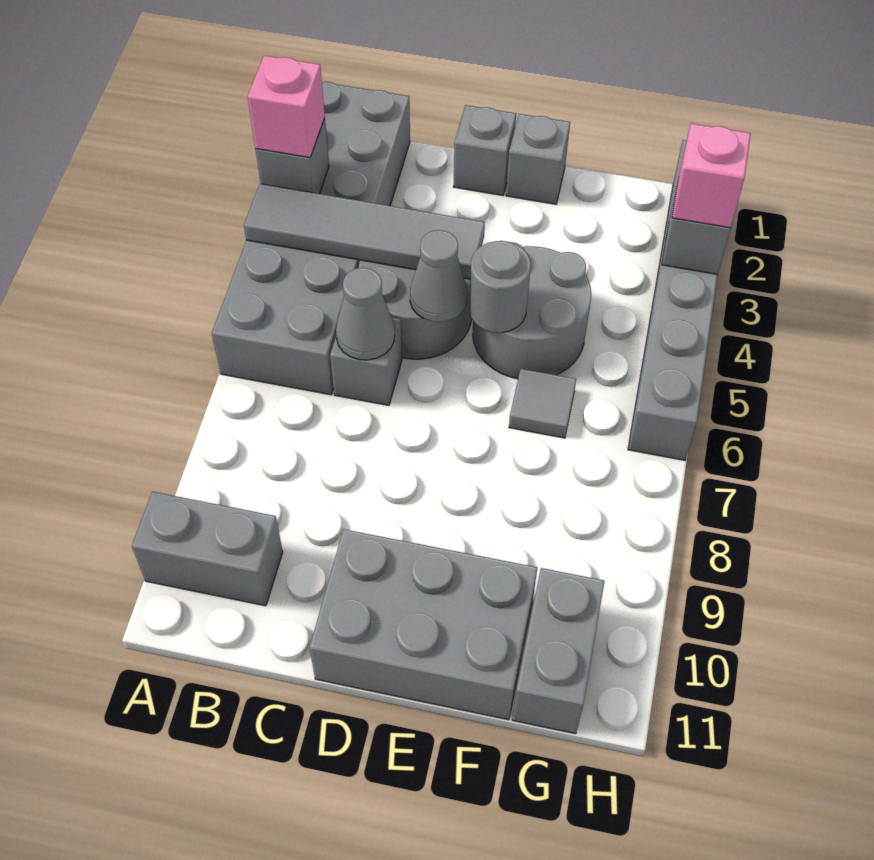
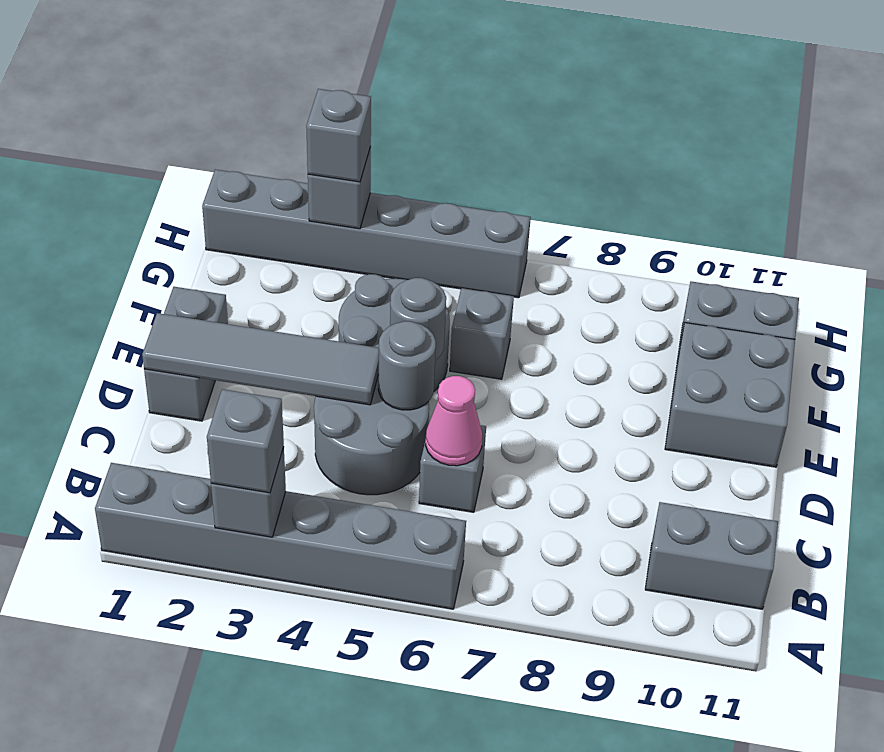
grey brick A1:B6 level 1 -> grey brick A1:A6 level 1
pink brick A3 level 3 -> grey brick A3 level 3
grey tile A4:D4 level 2 -> grey tile D1:D4 level 2
grey brick A10:B10 level 1 -> grey brick B10:B11 level 1
grey cone C6 level 2 -> pink cone C6 level 2
grey cone D5 level 2 -> grey round brick D5 level 2
grey brick D10:F11 level 1 -> grey brick E10:F11 level 1
grey tile F6 level 1 -> grey brick F6 level 1
pink brick H3 level 3 -> grey brick H3 level 3

